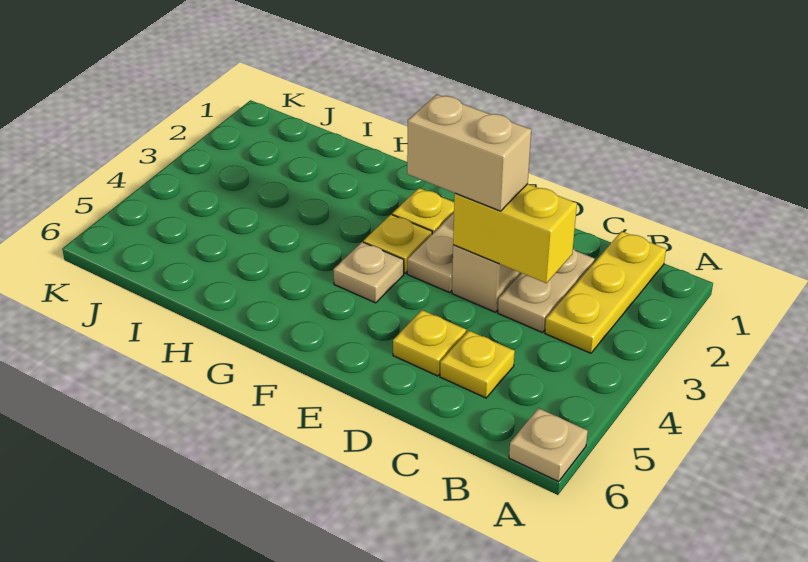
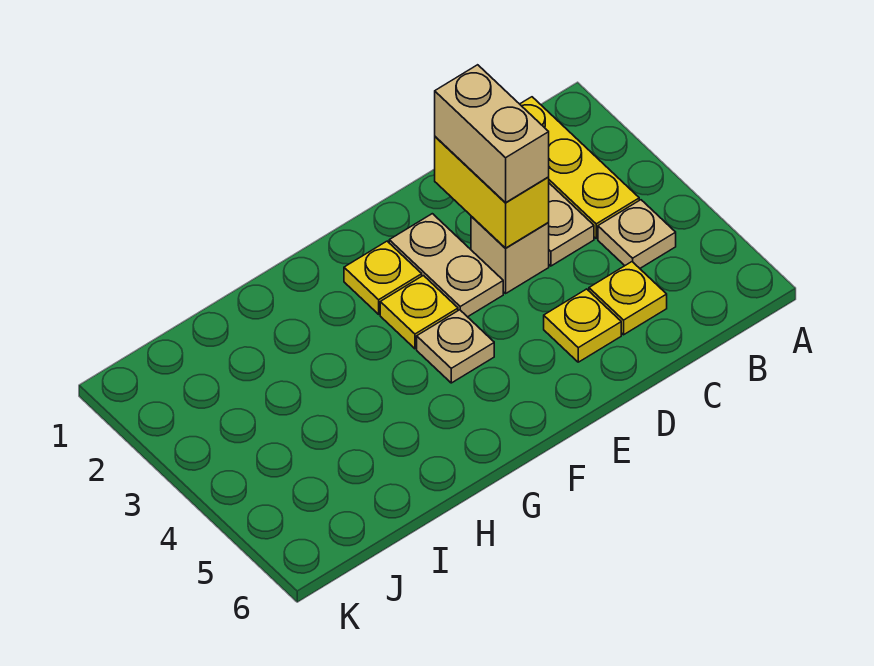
tan plate A6 level 1 -> tan plate B4 level 1
yellow brick C3:D3 level 2 -> yellow brick D2:D3 level 2
tan brick D3:E3 level 3 -> tan brick D2:D3 level 3

